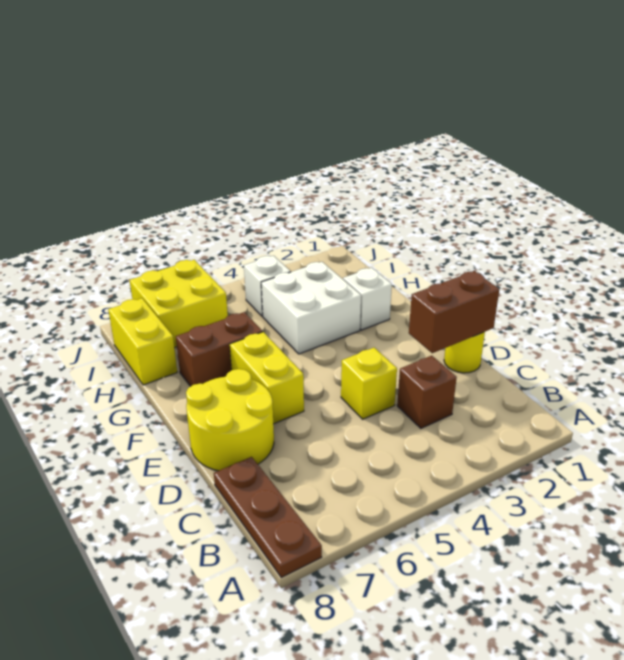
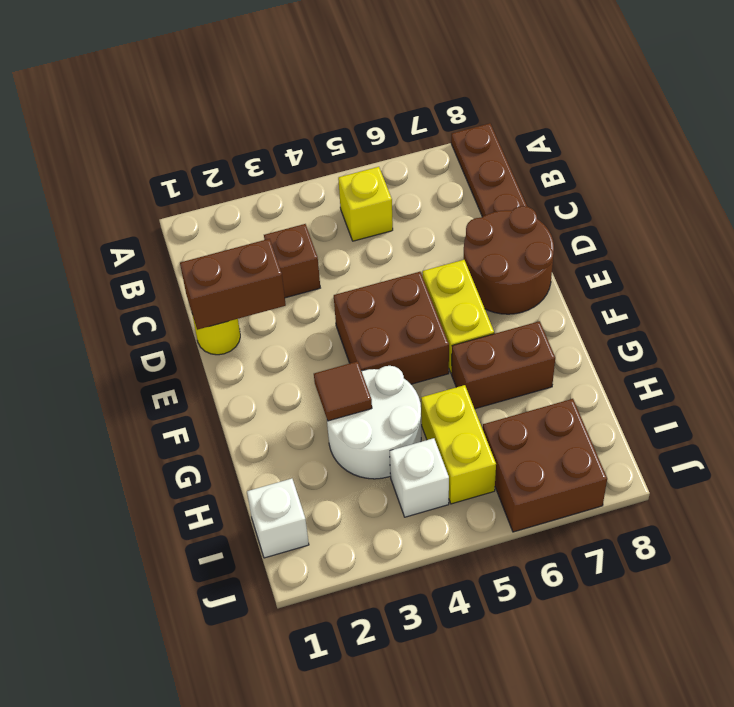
yellow brick D4 level 1 -> yellow brick B5 level 1
yellow round brick D7:E8 level 1 -> brown round brick D7:E8 level 1
none -> brown brick E4:F5 level 1
white brick G2 level 1 -> white brick I1 level 1
white brick G3:H4 level 1 -> white round brick G3:H4 level 1
none -> brown tile G3 level 2
yellow brick H8:I8 level 1 -> yellow brick H5:I5 level 1
yellow brick I6:J7 level 1 -> brown brick I6:J7 level 1

